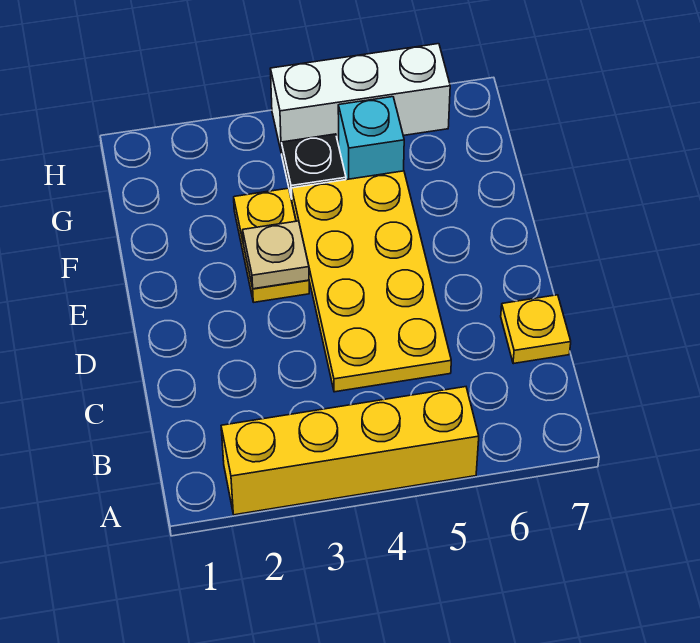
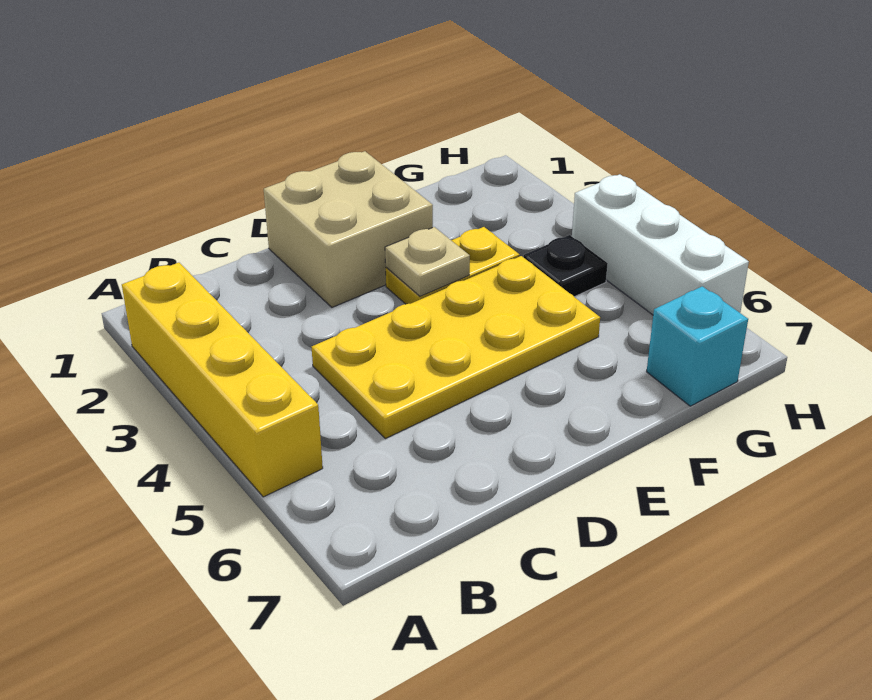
yellow plate C7 level 1 -> none
none -> tan brick D1:E2 level 1
cyan brick G5 level 1 -> cyan brick G7 level 1

